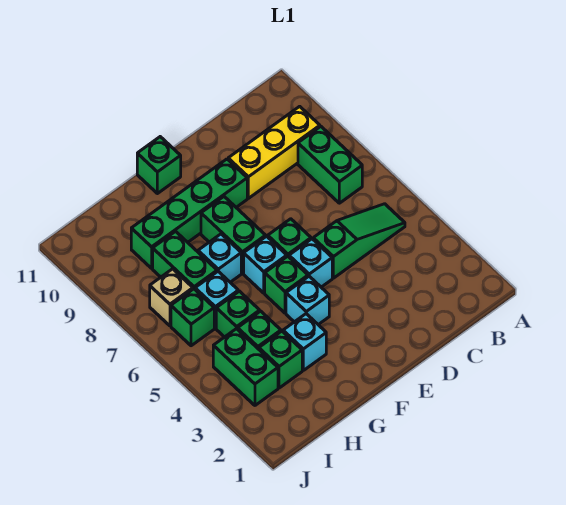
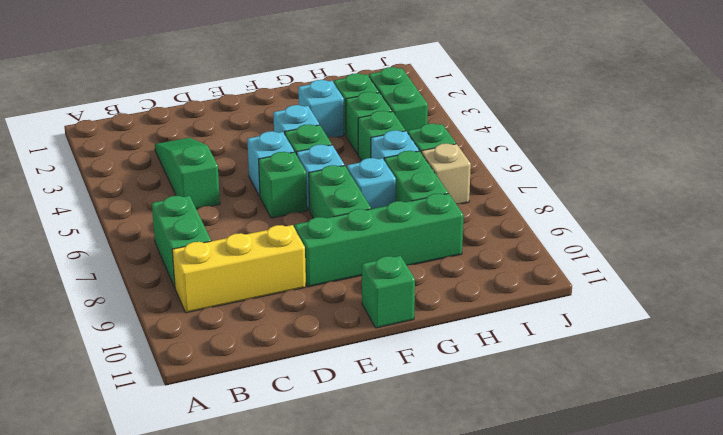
green slope B5:D5 level 1 top D -> green slope C3:C5 level 1 top 5

